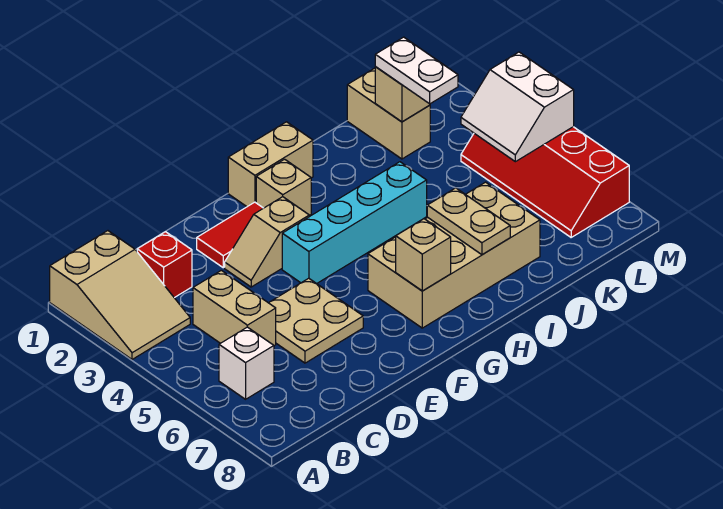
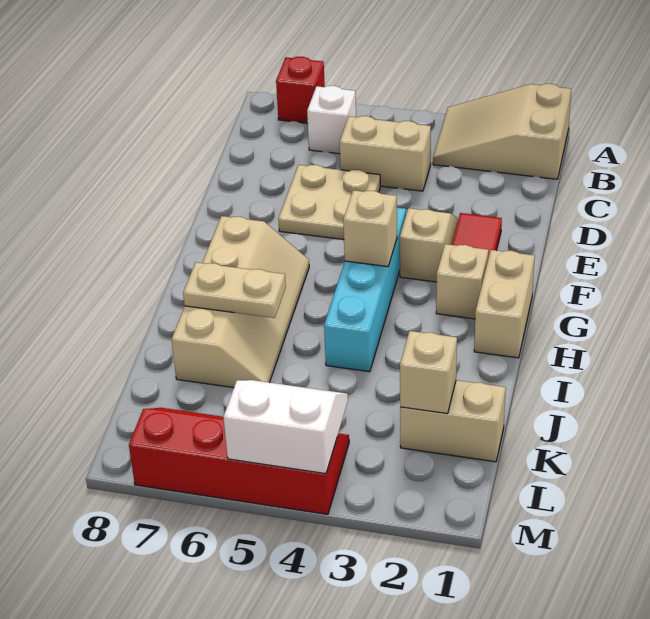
red brick C2 level 1 -> red brick A7 level 1
tan brick G6:J7 level 1 -> tan slope G6:J7 level 1 top 7
tan brick G7 level 2 -> tan brick G4 level 2
white plate K2:K3 level 3 -> none

